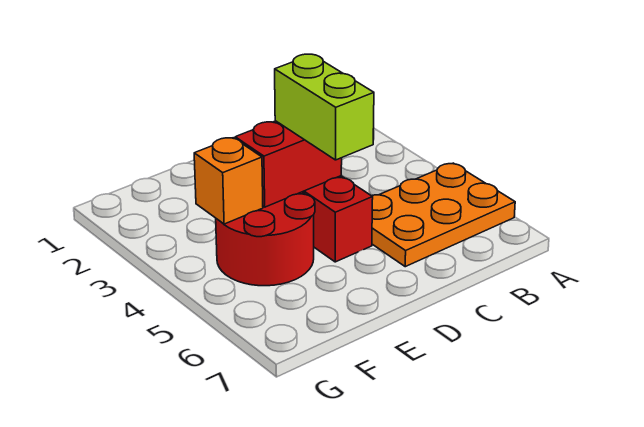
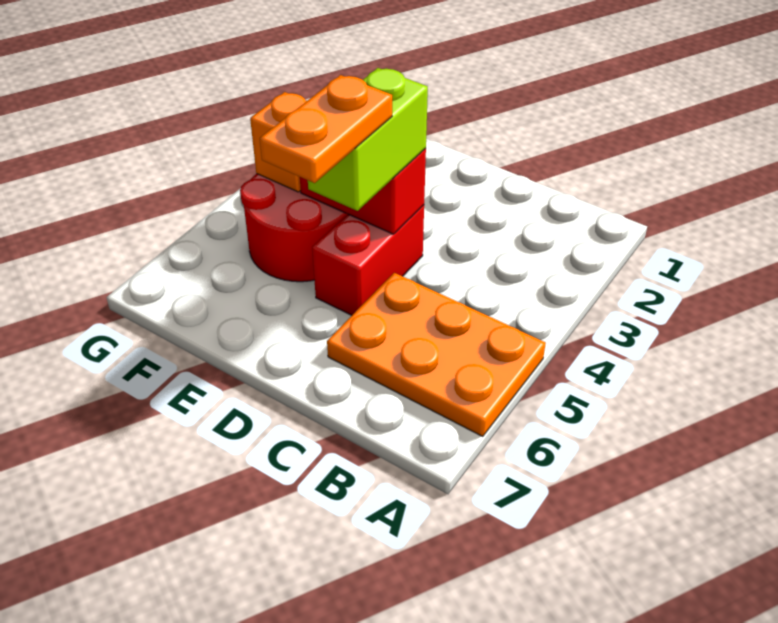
none -> orange plate D5:D6 level 4

